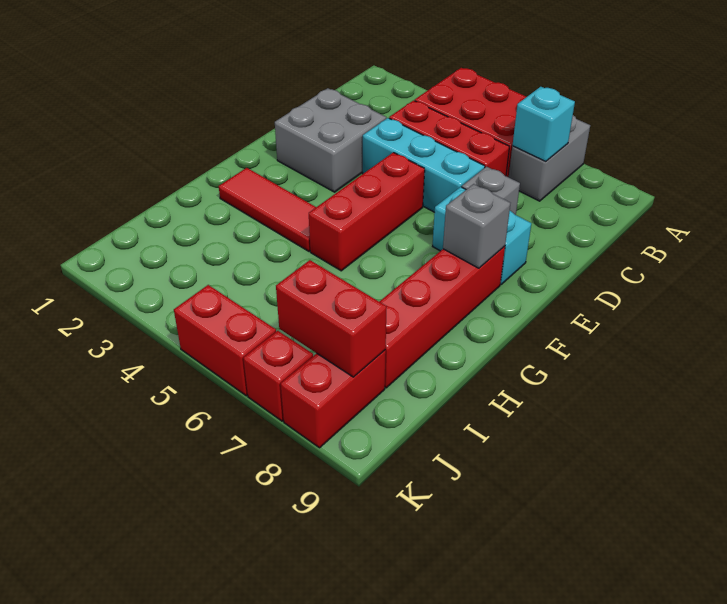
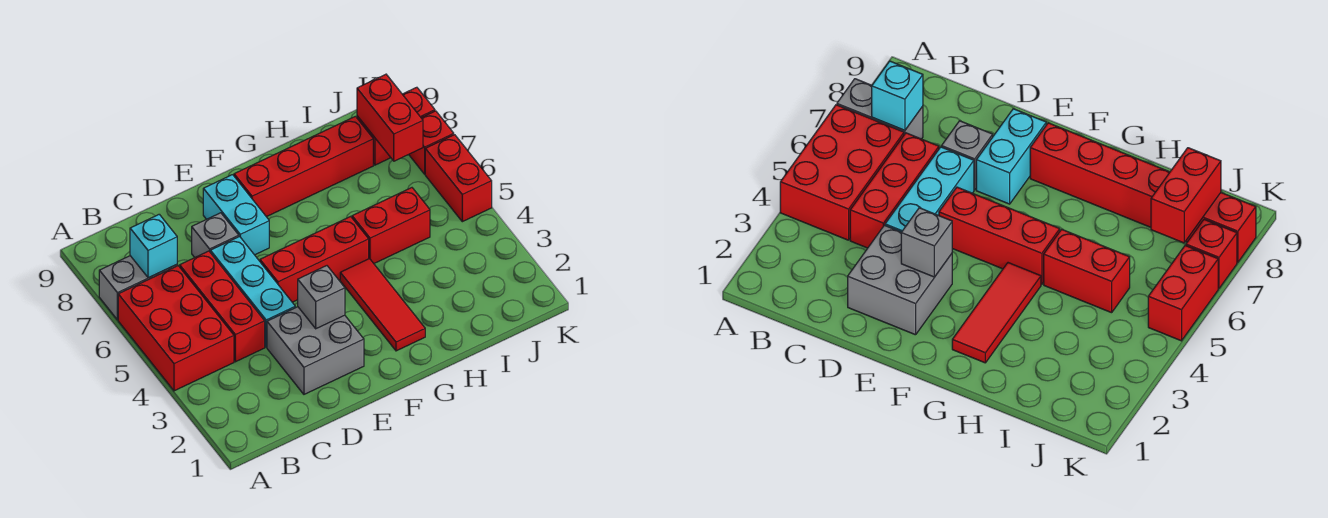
grey brick F8 level 2 -> grey brick E3 level 2
none -> red brick H5:I5 level 1

